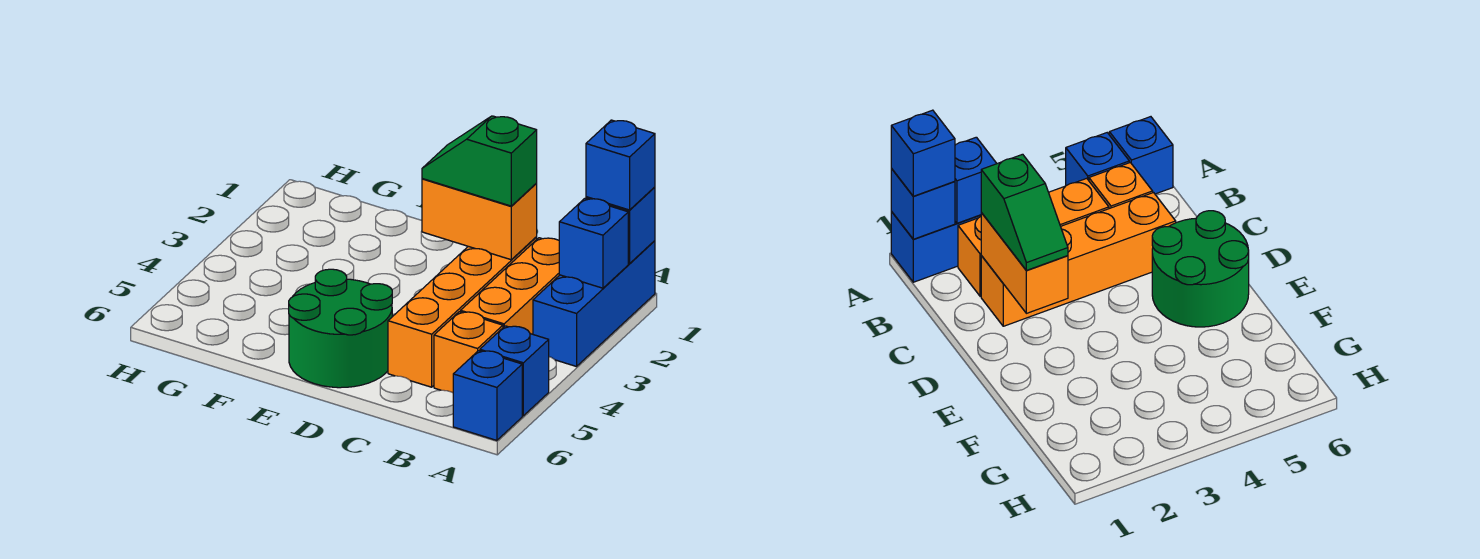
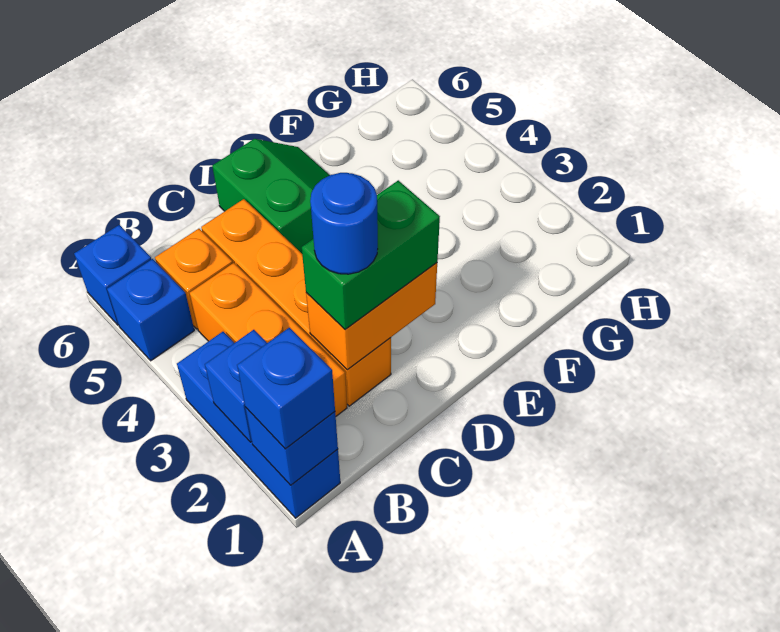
green slope C2:D2 level 3 top C -> green brick C2:D2 level 3
none -> blue round brick C2 level 4
green round brick D5:E6 level 1 -> green slope D5:E6 level 1 top D

